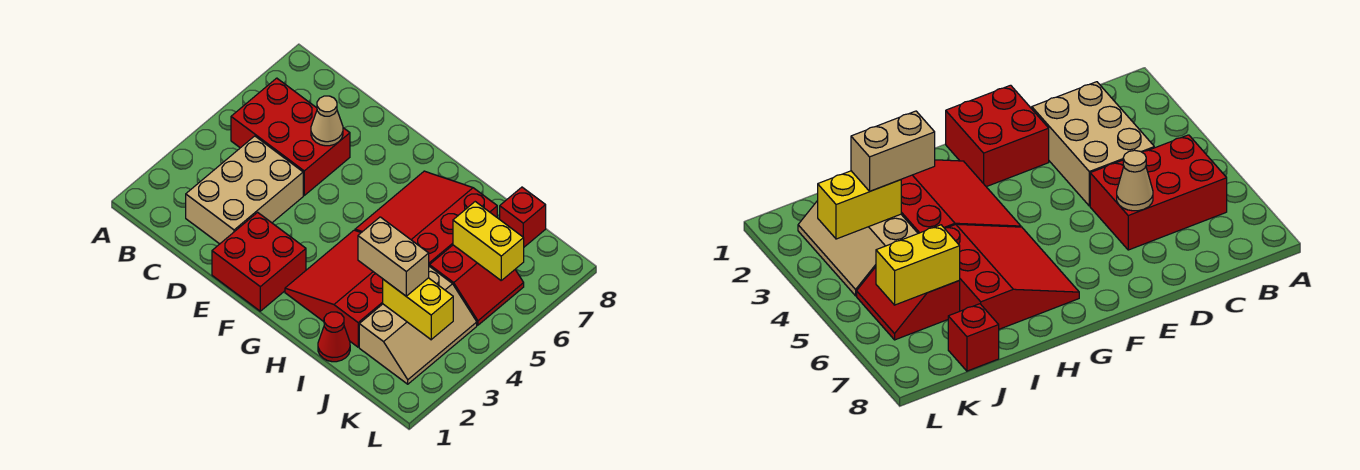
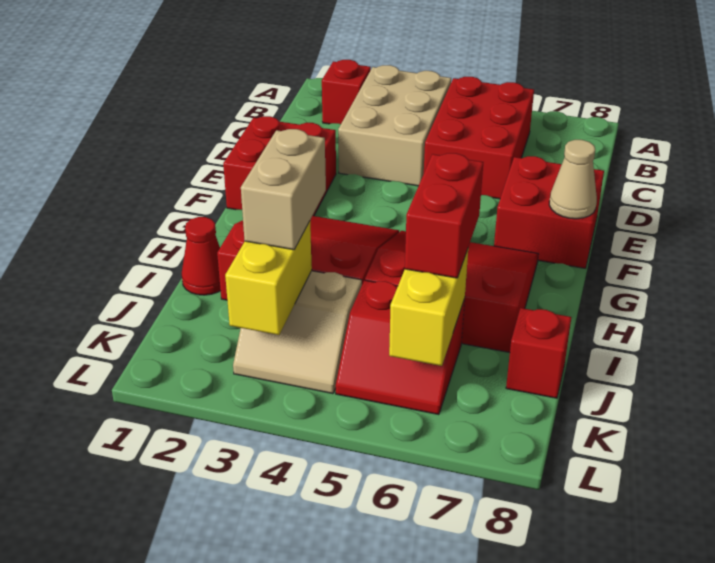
none -> red brick B2 level 1
tan brick C2:D4 level 1 -> tan brick B3:D4 level 1
tan cone D6 level 2 -> tan cone F8 level 2
none -> red brick E7:F8 level 1
none -> red brick I6:J6 level 3
tan slope J2:K4 level 1 top J -> tan slope J3:K4 level 1 top J

